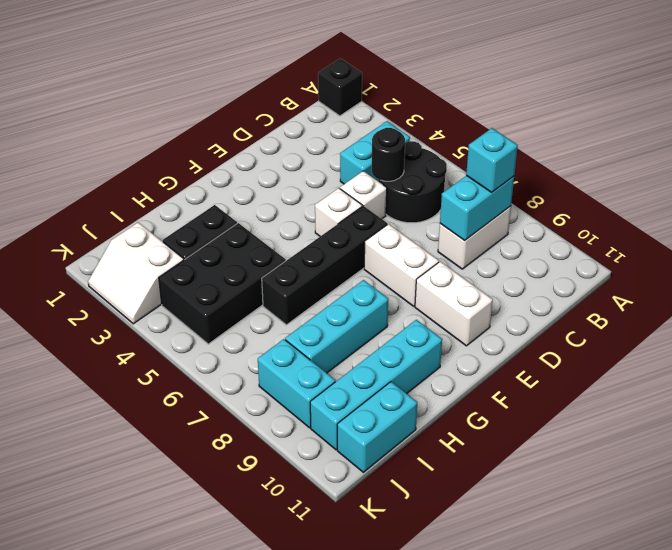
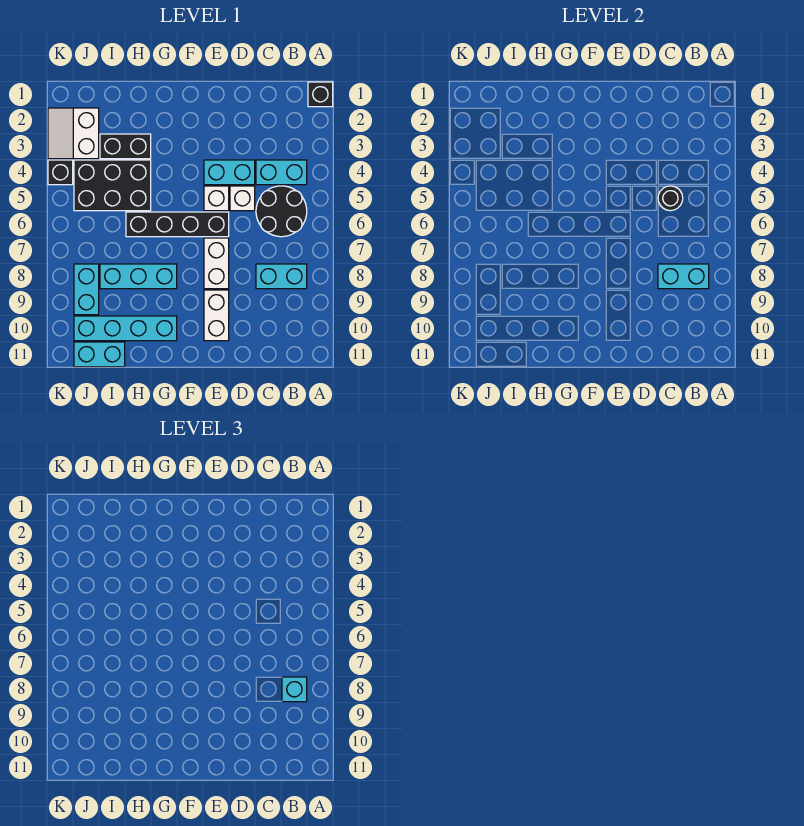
white brick B8:C8 level 1 -> cyan brick B8:C8 level 1
none -> cyan brick D4:E4 level 1
none -> black brick K4 level 1

